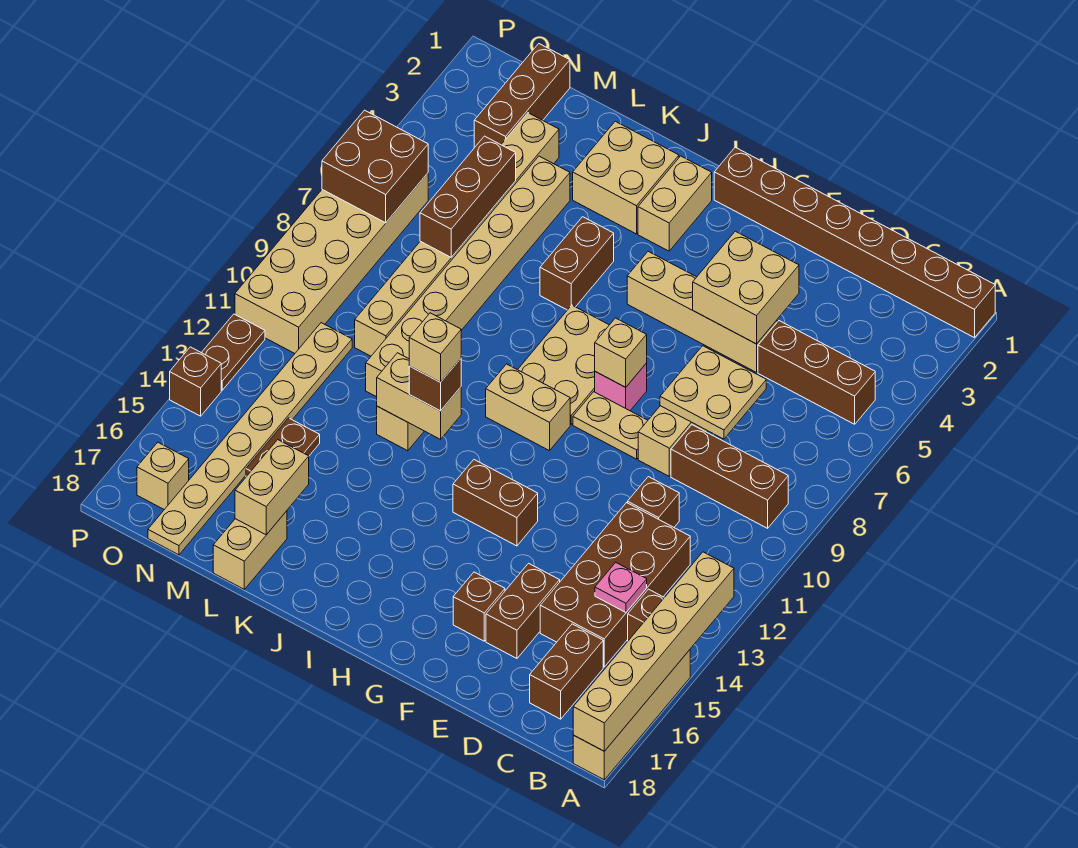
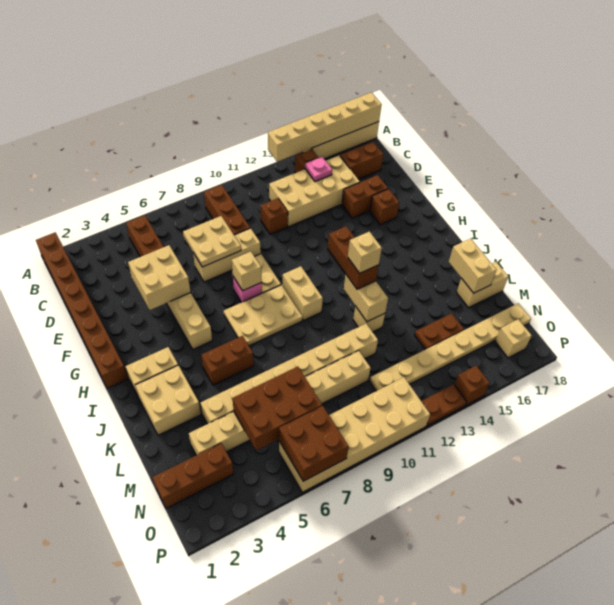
brown brick C12:D15 level 1 -> tan brick C12:D15 level 1
tan brick L16:L17 level 2 -> tan brick K17:L17 level 2
brown brick M5:M7 level 2 -> brown brick M5:N7 level 2

